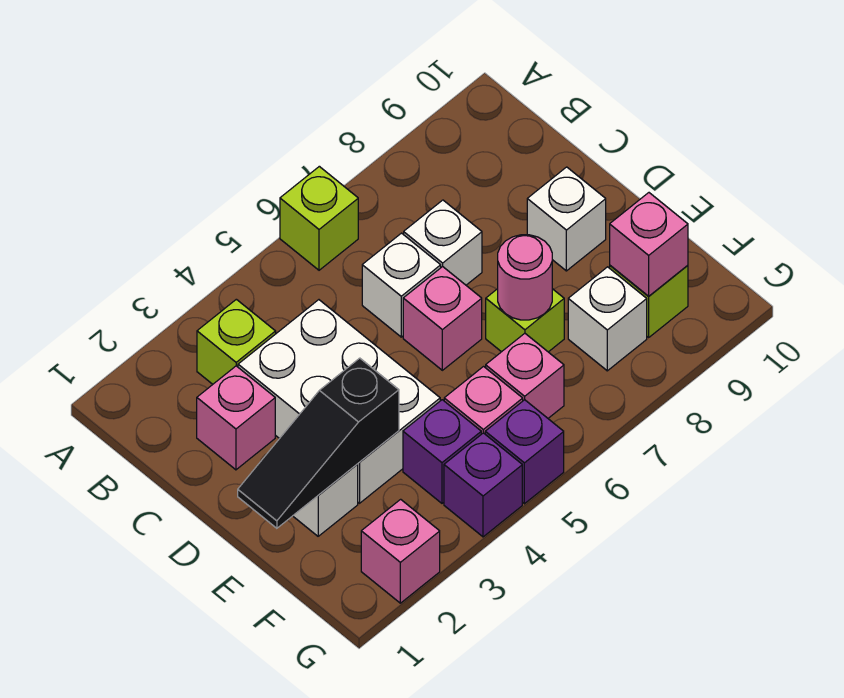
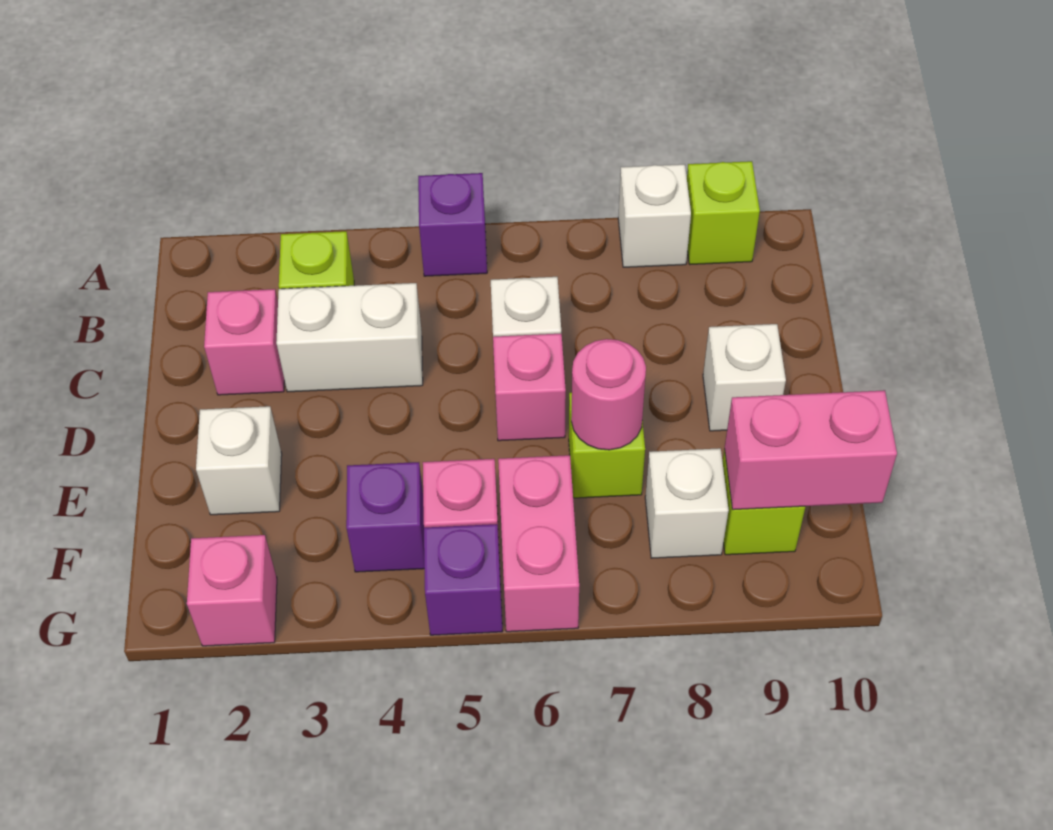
lime brick A6 level 1 -> lime brick A9 level 1
white brick C3:E4 level 1 -> white brick C3:C4 level 1
white brick C7 level 1 -> white brick A8 level 1
black slope E1:E3 level 2 top 3 -> none
pink brick F6 level 1 -> pink brick F6:G6 level 1
pink brick F9 level 2 -> pink brick F9:F10 level 2
purple brick G4 level 1 -> purple brick A5 level 1

